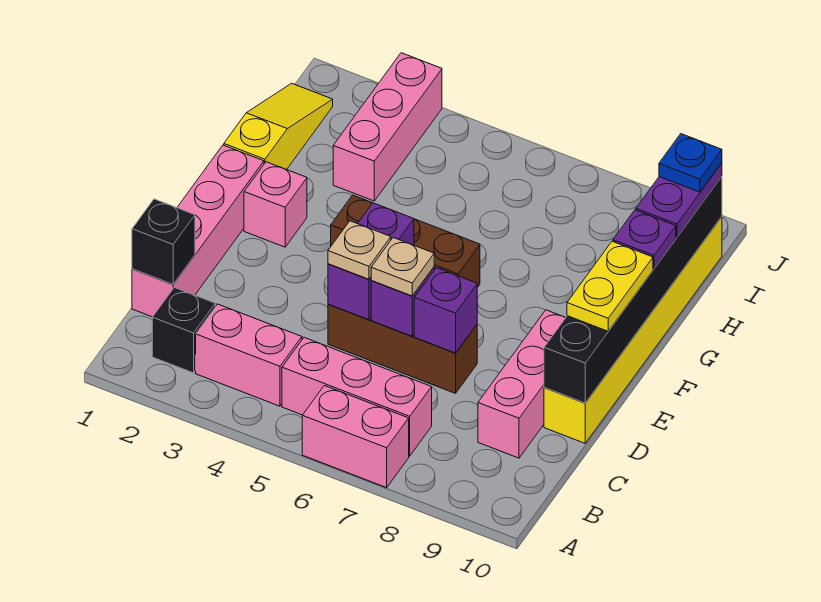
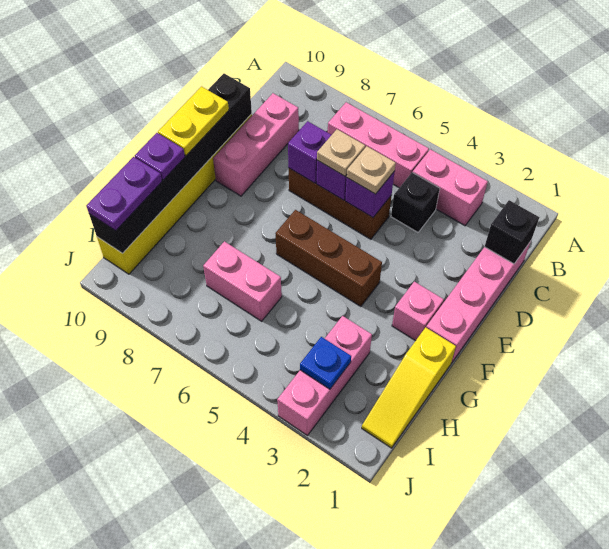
pink brick A6:A7 level 1 -> pink brick H6:H7 level 1
black brick B2 level 1 -> black brick C4 level 1
purple brick D5:E5 level 2 -> purple brick D5 level 2
blue plate I10 level 4 -> blue plate I3 level 2

